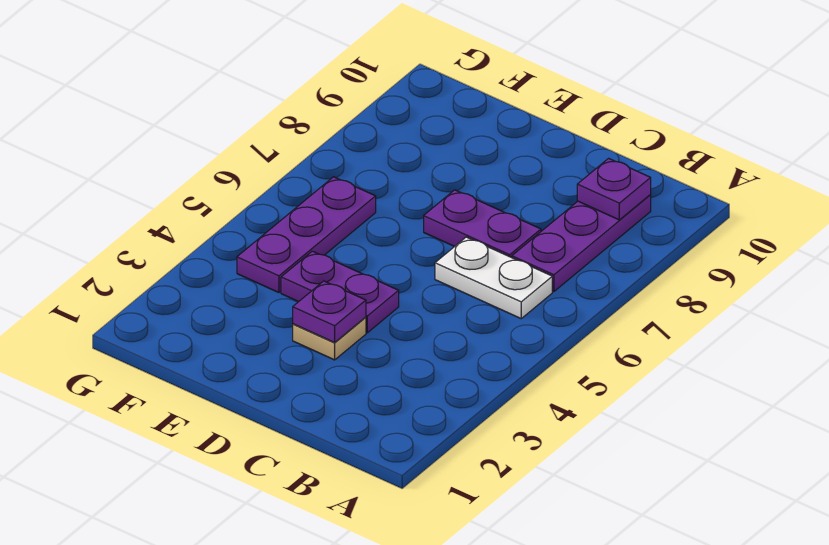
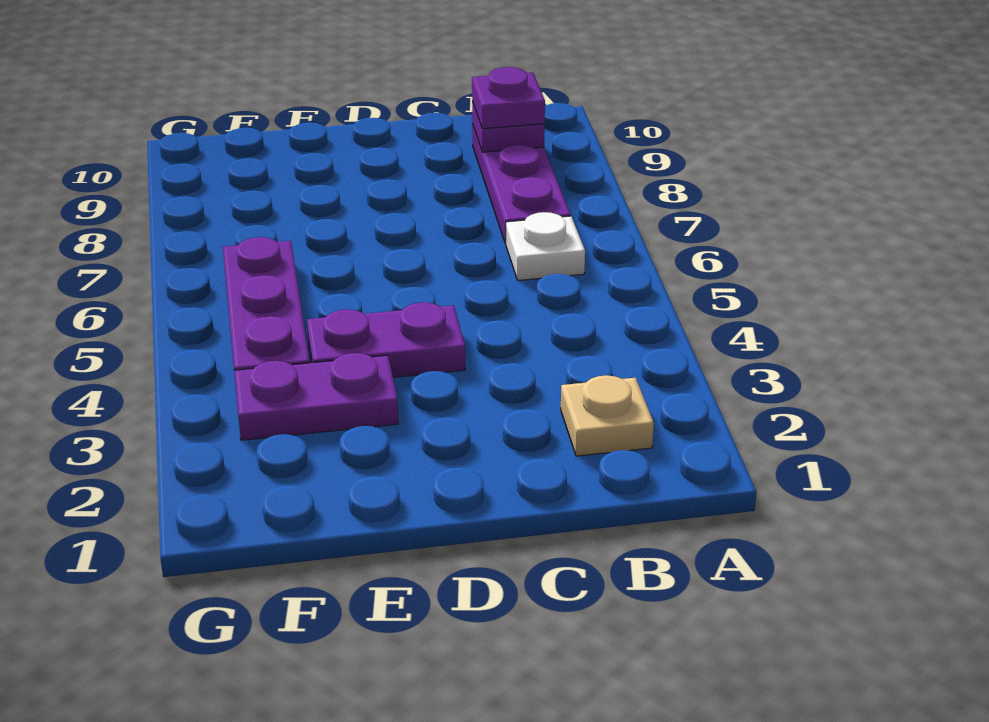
white plate B6:C6 level 1 -> white plate B6 level 1
purple plate C7:D7 level 1 -> purple plate E3:F3 level 1
tan plate D3 level 1 -> tan plate B2 level 1
purple plate D3 level 2 -> purple plate B9 level 3

